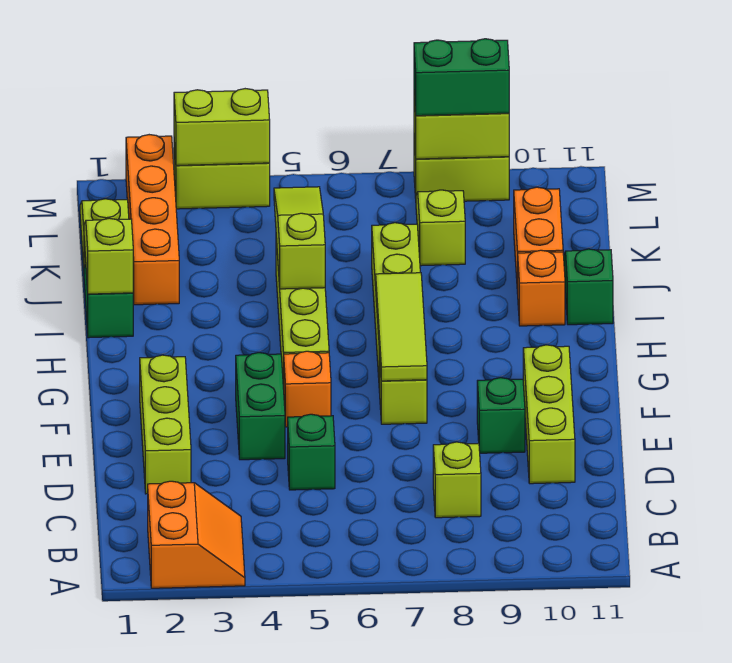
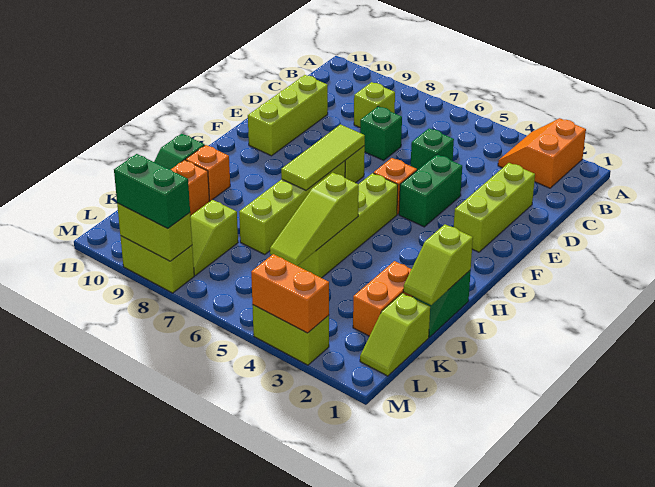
green brick E9 level 1 -> green brick D7 level 1
orange brick J2:M2 level 1 -> orange brick J2:K2 level 1
lime brick M3:M4 level 2 -> orange brick M3:M4 level 2

